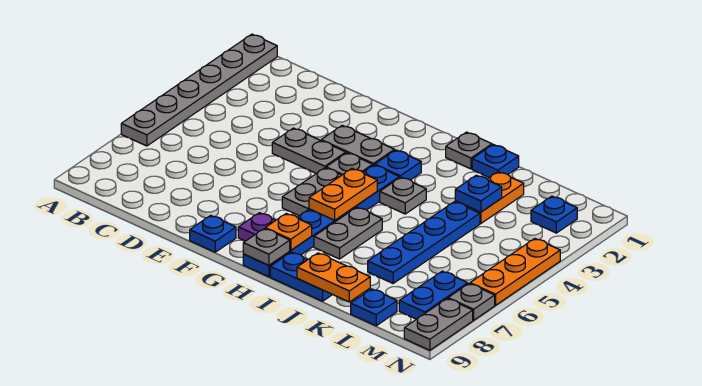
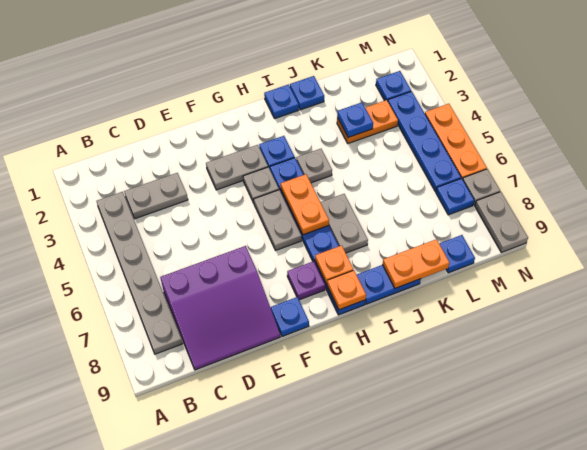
grey plate A1:A6 level 1 -> grey plate B3:B8 level 1
none -> purple slope C7:E9 level 1 top 7
grey plate E4:F4 level 1 -> grey plate C3:D3 level 1
grey plate H9 level 2 -> orange plate H9 level 2
grey plate I1 level 1 -> blue plate I1 level 1
orange plate K2:K3 level 1 -> orange plate K3:L3 level 1
blue plate K4:K7 level 1 -> blue plate M3:M6 level 1
blue plate M7:M8 level 1 -> blue plate M7 level 1

